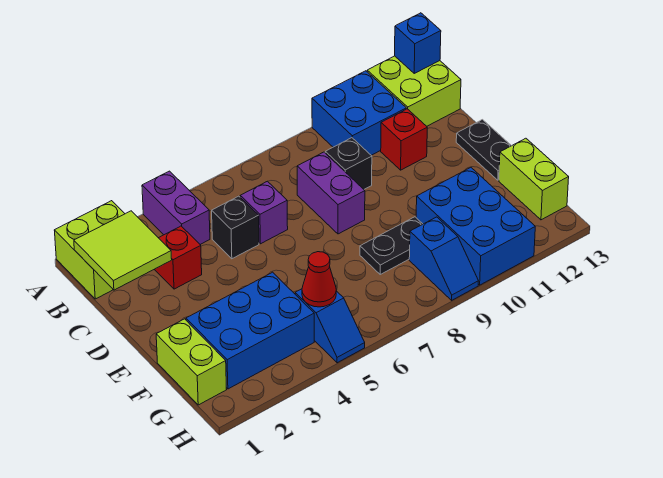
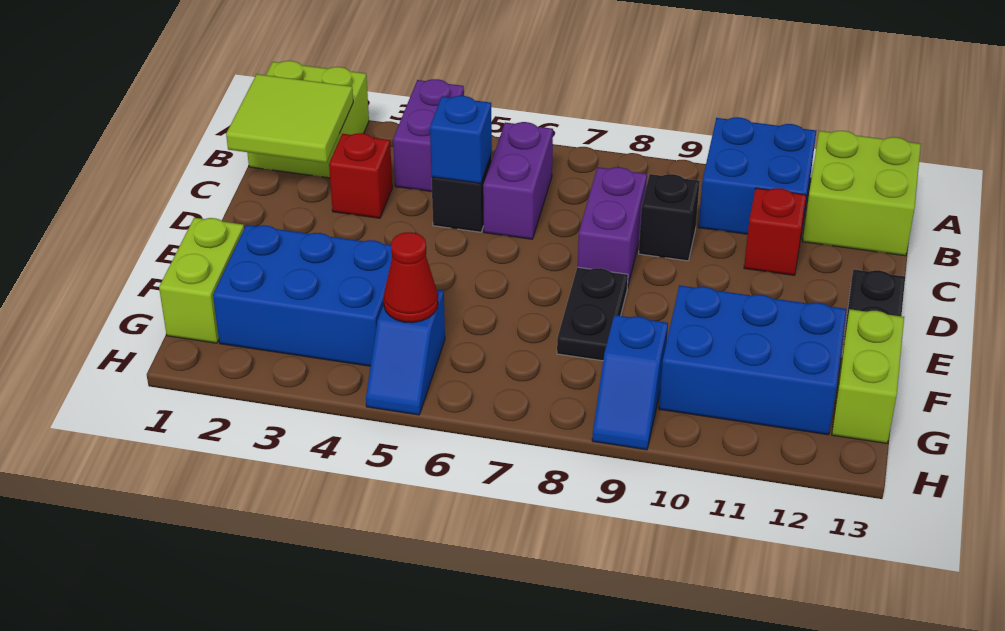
blue brick A13 level 2 -> blue brick C5 level 2
purple brick C6 level 1 -> purple brick B6:C6 level 1
black plate F8:F9 level 1 -> black plate E8:F8 level 1
blue brick F10:H11 level 1 -> blue brick F10:G12 level 1

